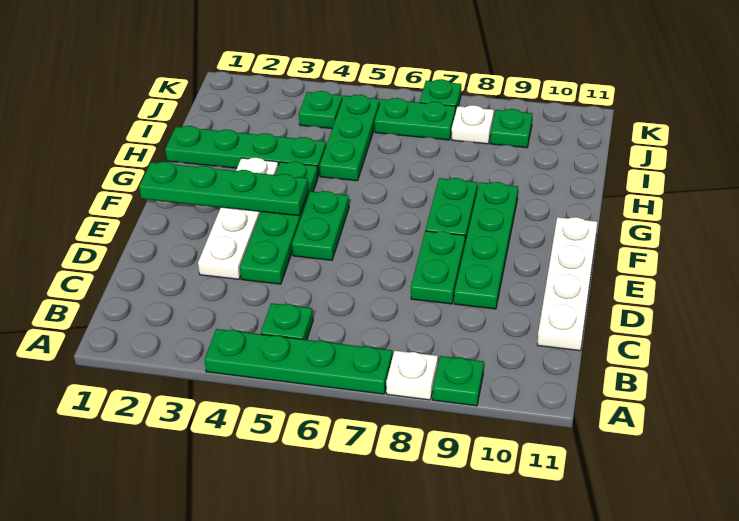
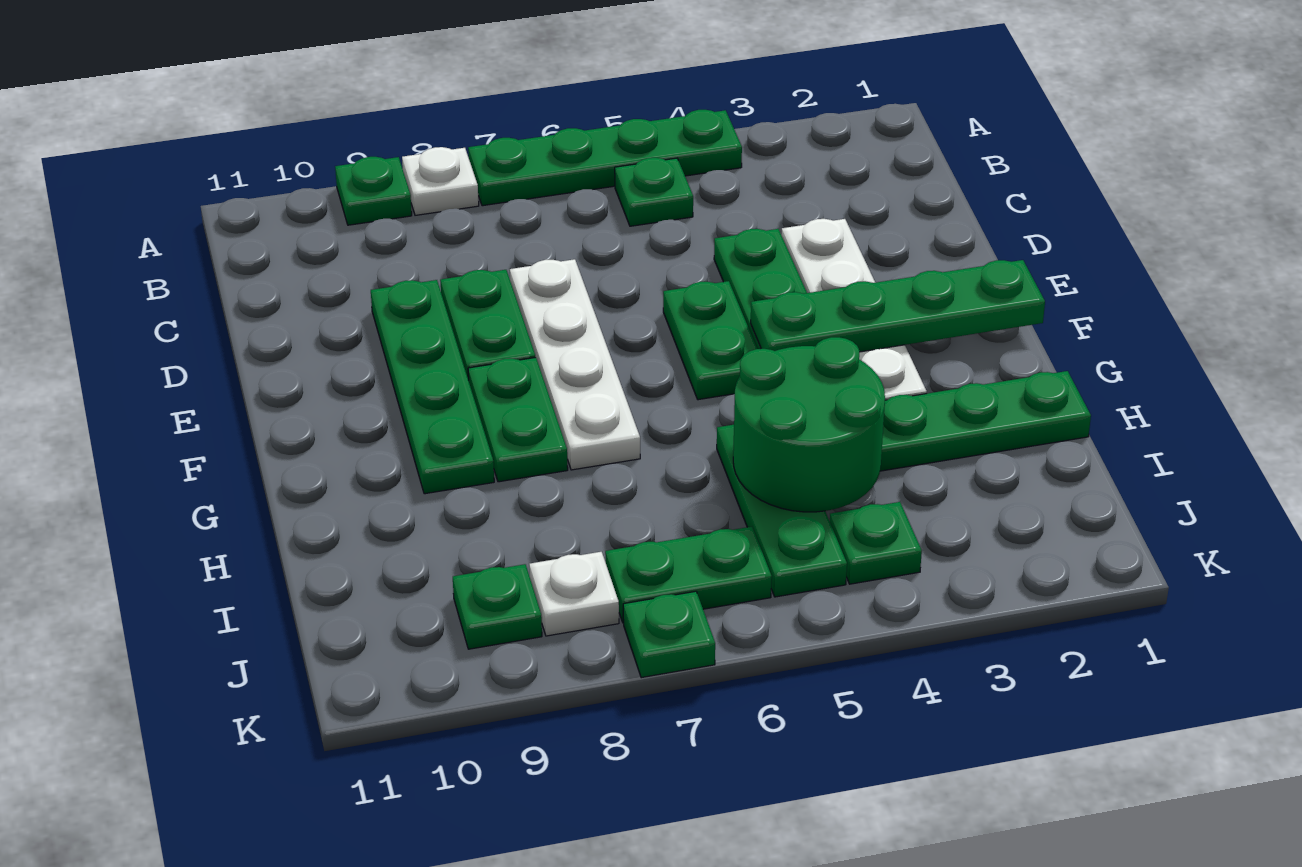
white plate C11:F11 level 1 -> white plate D7:G7 level 1
none -> green round brick H4:I5 level 2

